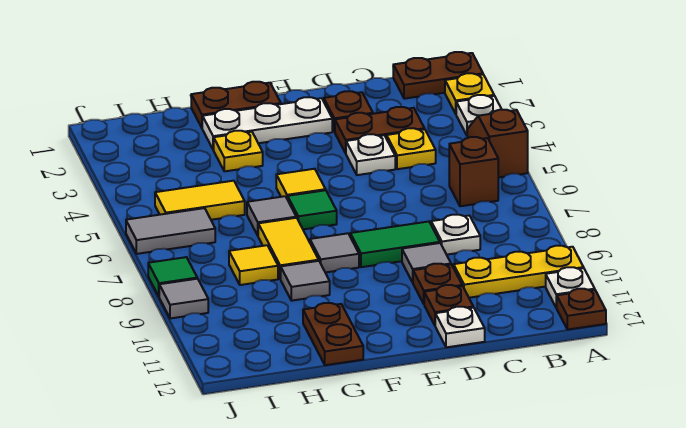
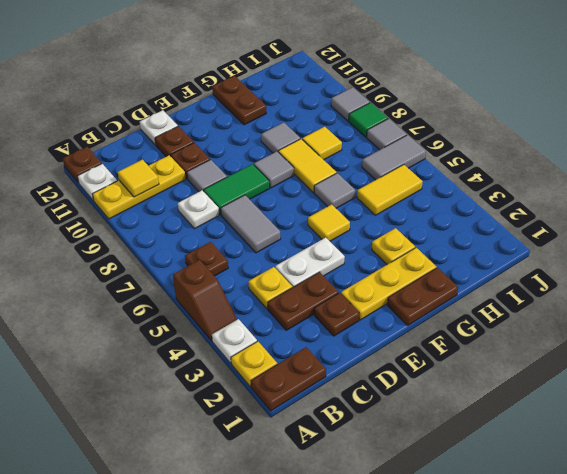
brown brick B6 level 1 -> brown plate B6 level 1
none -> yellow tile B10 level 2
white plate D4 level 1 -> white plate D4:E4 level 1
none -> grey tile D6:D7 level 1
white plate E2:G2 level 1 -> yellow plate E2:G2 level 1
green tile F6 level 1 -> none
none -> grey tile J7 level 1

